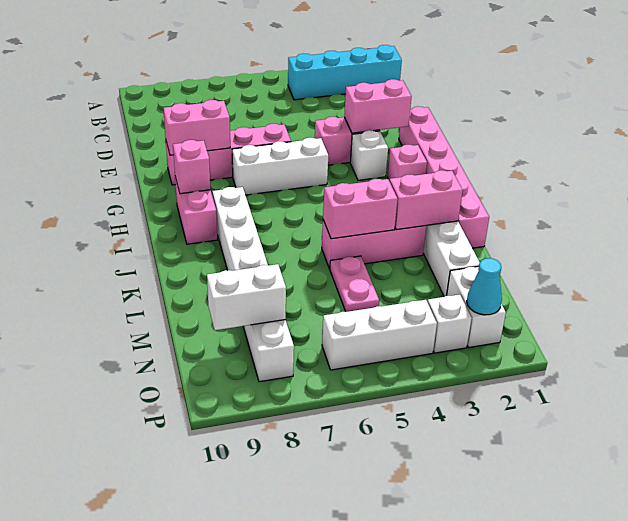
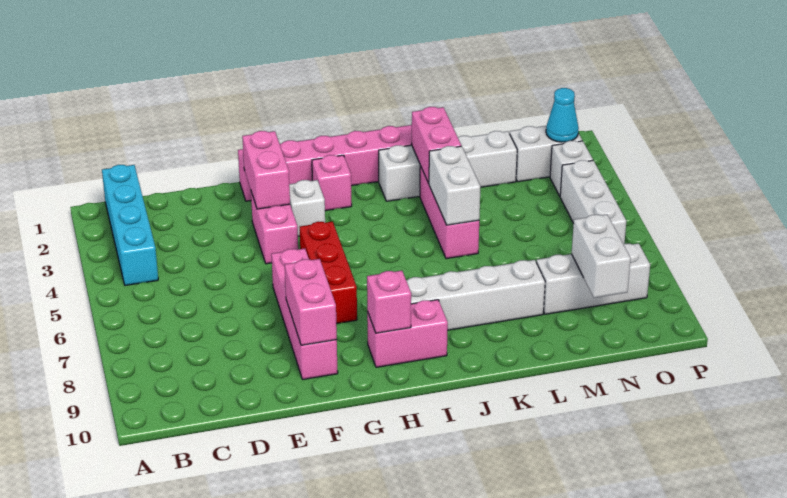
white brick G5:G7 level 1 -> red brick G5:G7 level 1
pink brick K4:K5 level 2 -> white brick K4:K5 level 2
pink plate L5:M5 level 1 -> none

